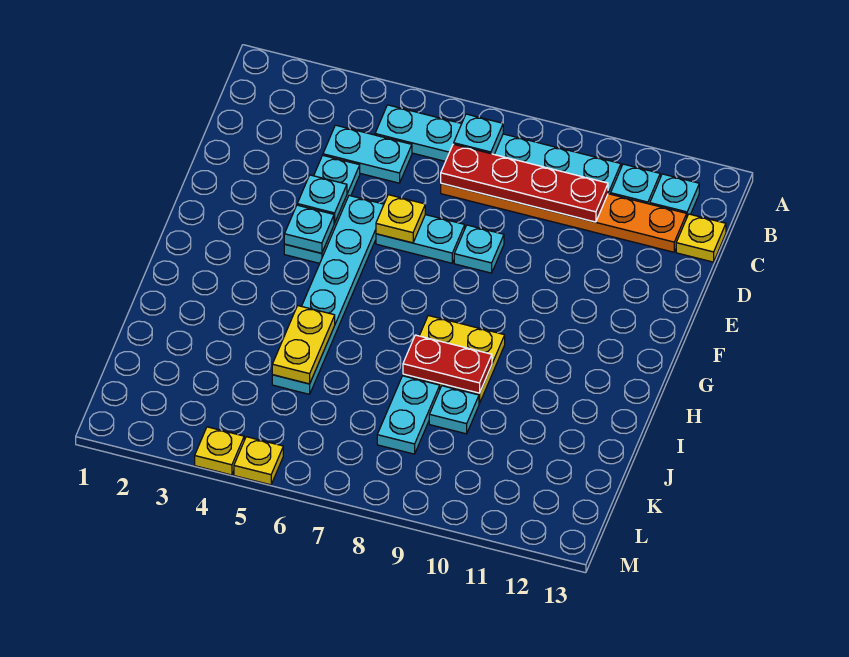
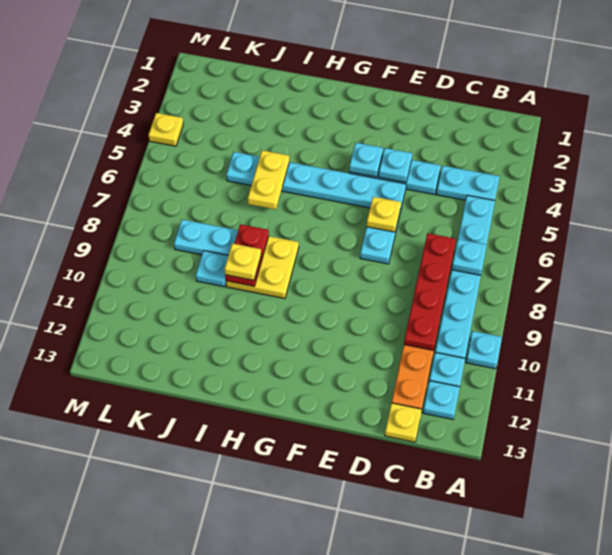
cyan plate C4:C5 level 1 -> cyan plate B4:C4 level 1
cyan plate E8 level 1 -> cyan plate A10 level 1
yellow plate I5:J5 level 2 -> yellow plate I5:I6 level 2
yellow plate M5 level 1 -> yellow plate I9 level 3

